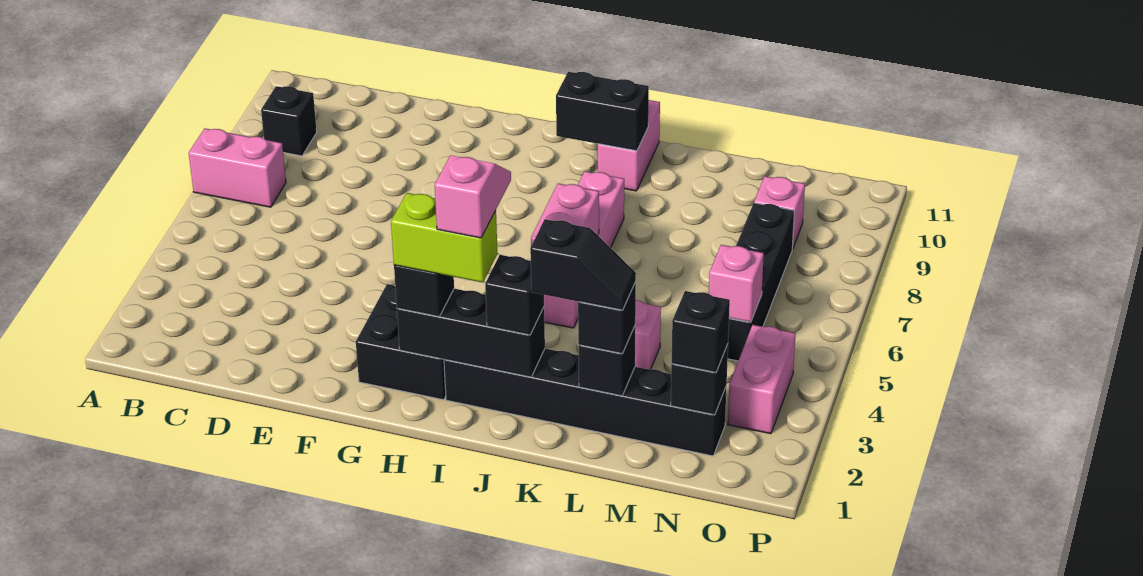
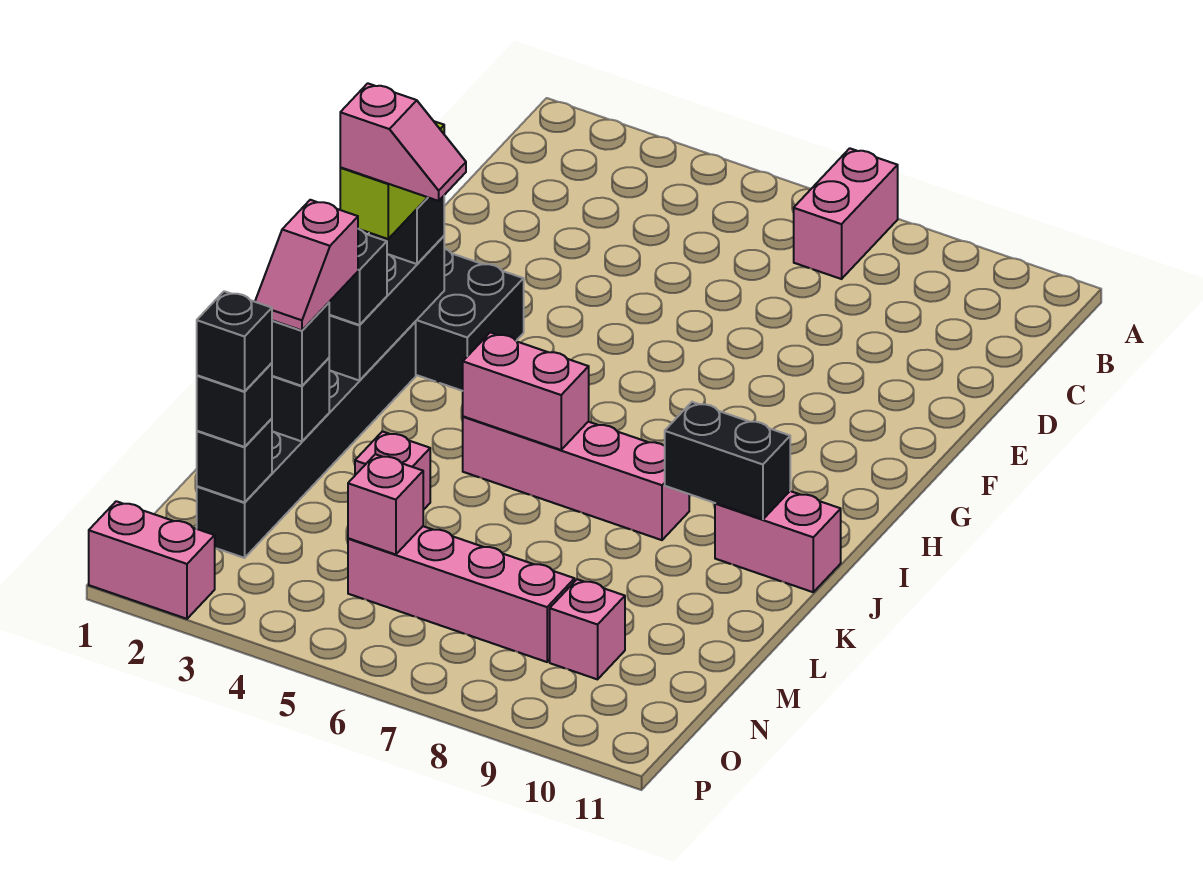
black brick B9 level 1 -> black brick N2 level 4
black brick I10:J10 level 2 -> black brick J9:J10 level 2
black slope K2:L2 level 4 top K -> pink slope K2:L2 level 4 top K
black brick N5:N8 level 1 -> pink brick N5:N8 level 1
pink brick O3:O4 level 1 -> pink brick P1:P2 level 1

